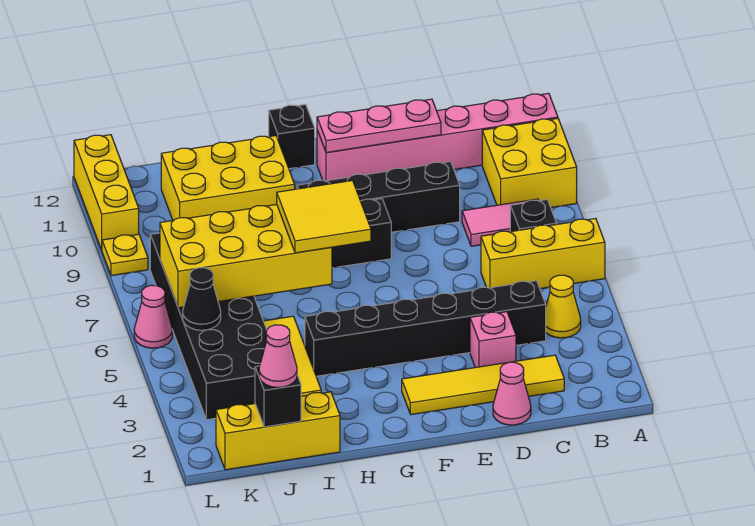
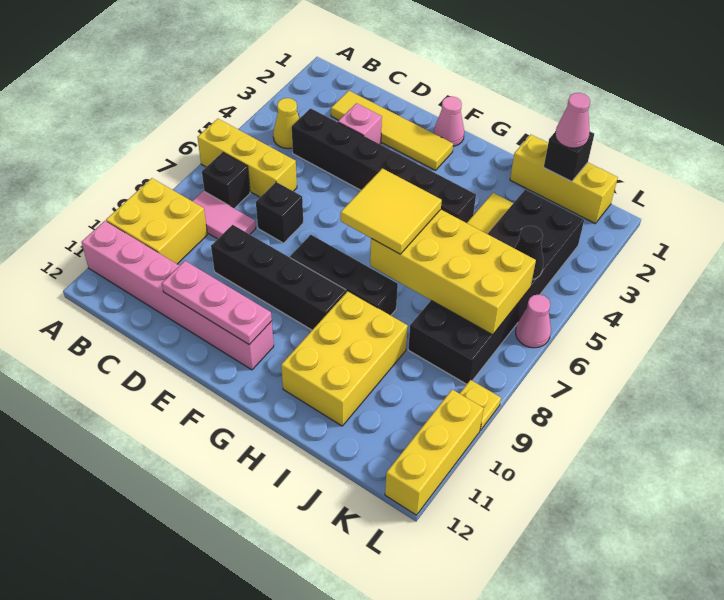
pink cone D1 level 1 -> pink cone F1 level 1
black brick G12 level 1 -> black brick D7 level 1
yellow brick H10:J11 level 1 -> yellow brick H9:I11 level 1

